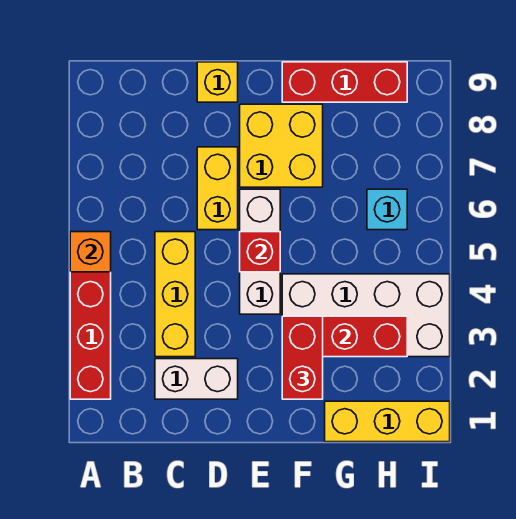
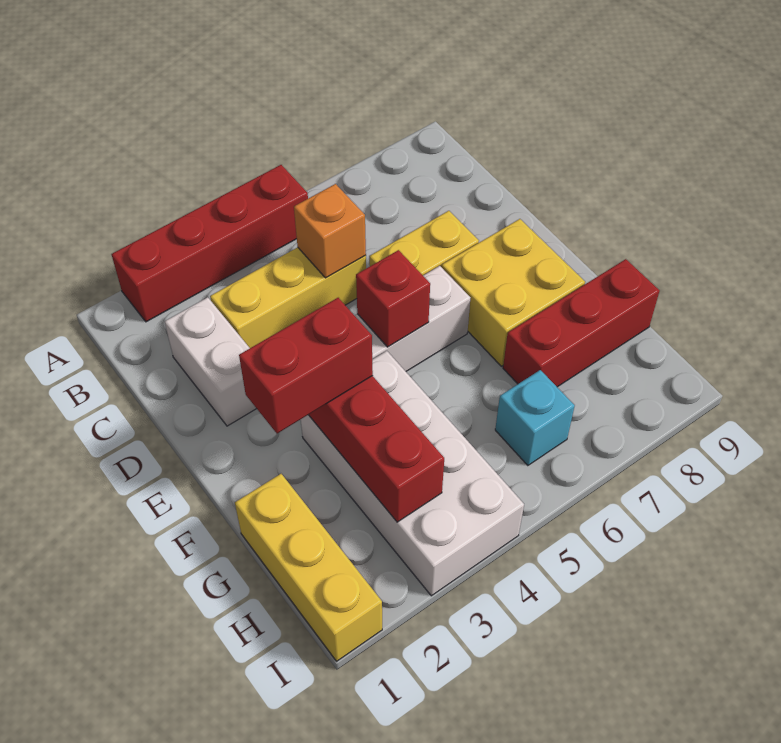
orange brick A5 level 2 -> orange brick C5 level 2
yellow brick D9 level 1 -> none
red brick F9:H9 level 1 -> red brick G7:G9 level 1

